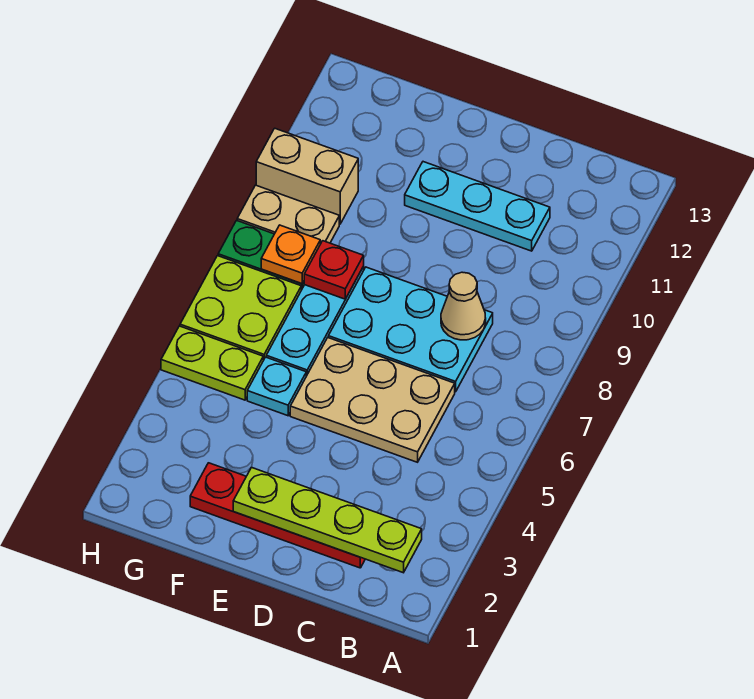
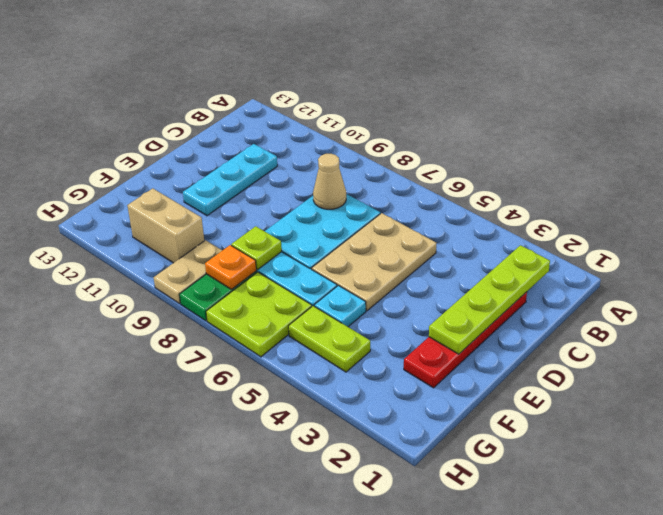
red plate F8 level 2 -> lime plate F8 level 2
lime plate G5:H5 level 1 -> lime plate G4:G5 level 1
tan brick G10:H10 level 1 -> tan brick G10:G11 level 1

